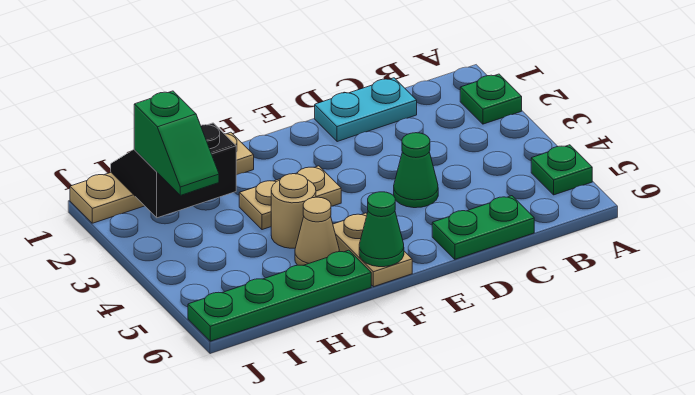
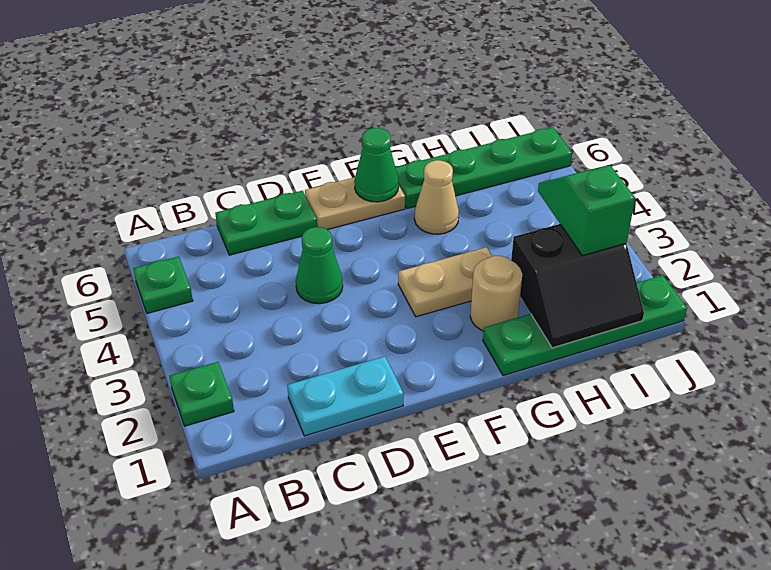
tan plate F5:F6 level 1 -> tan plate E6:F6 level 1
tan plate G1:J1 level 1 -> green plate G1:J1 level 1
tan round brick G4 level 1 -> tan round brick G2 level 1

